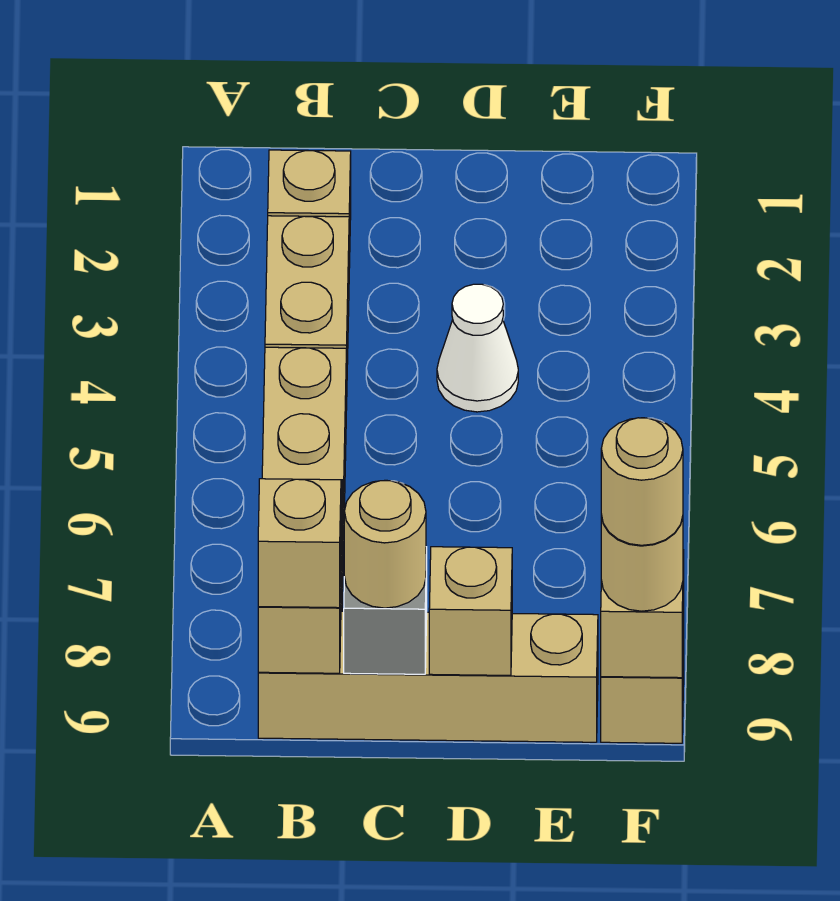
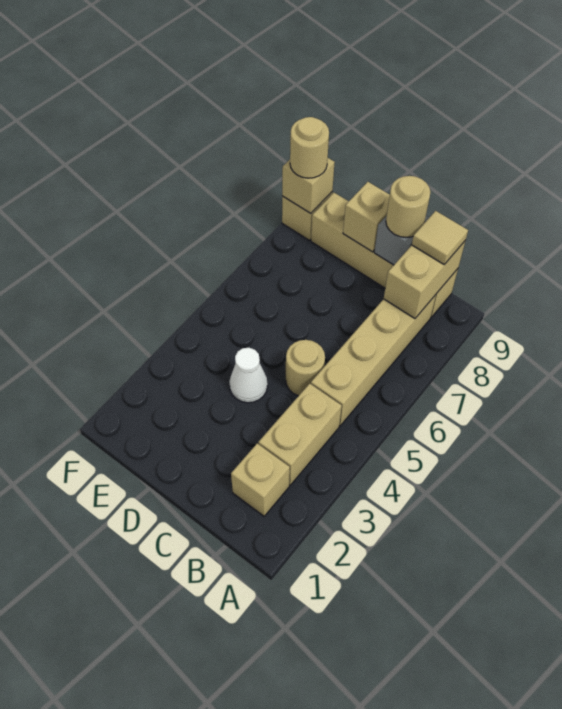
tan brick B9 level 3 -> tan tile B9 level 3
tan round brick F9 level 4 -> tan round brick C5 level 1

